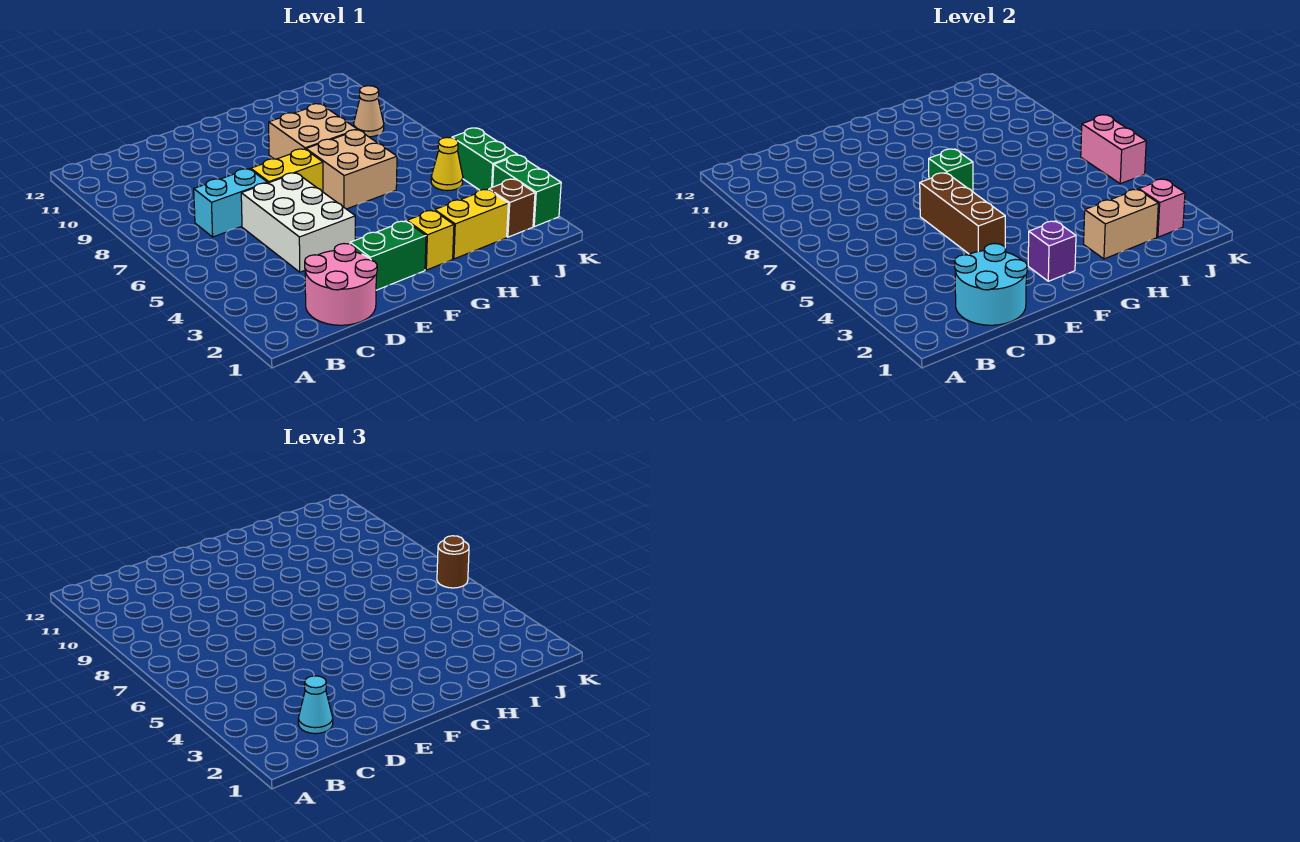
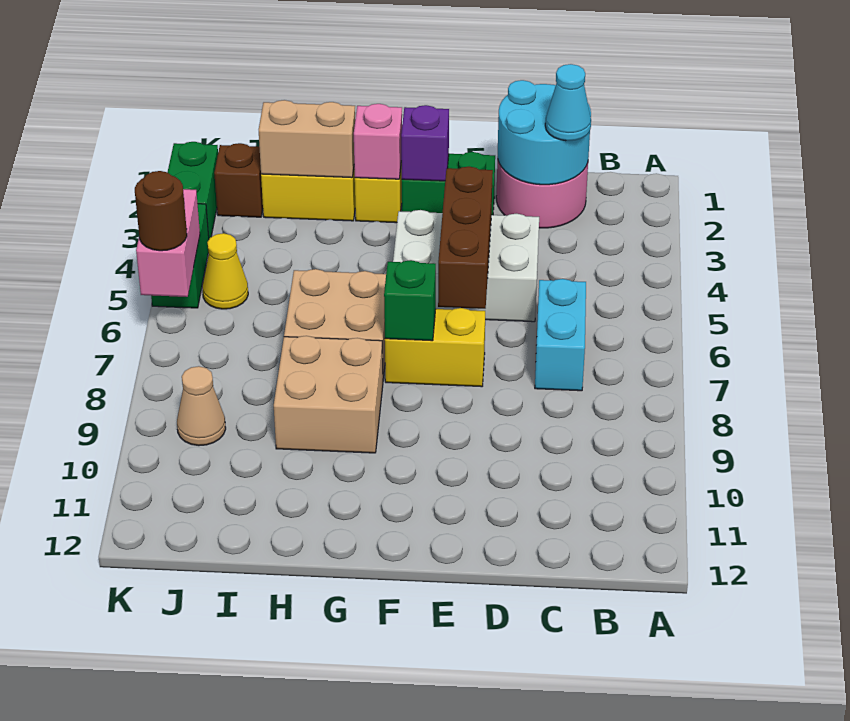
cyan brick C7:D7 level 1 -> cyan brick C6:C7 level 1
white brick D4:E6 level 1 -> white brick D4:F5 level 1
pink brick J2 level 2 -> pink brick G2 level 2

